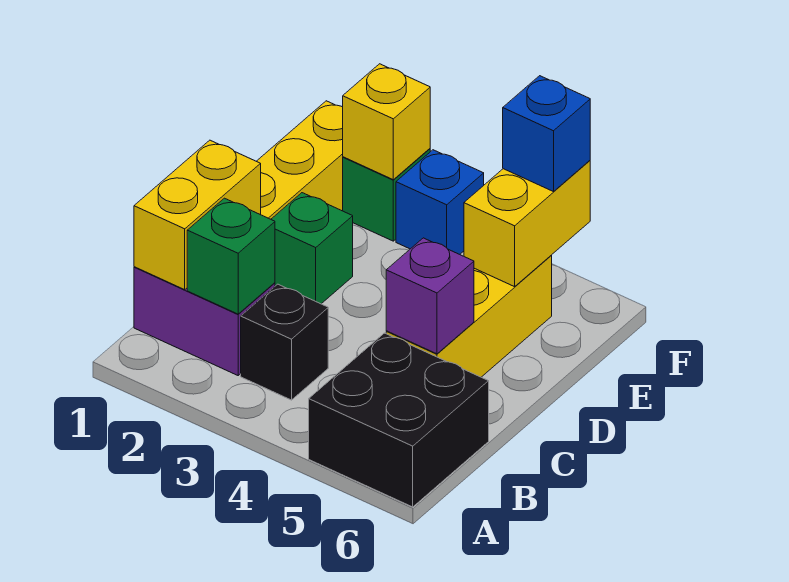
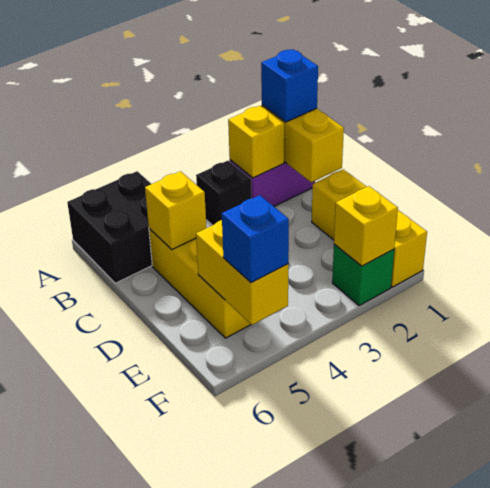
green brick B2 level 2 -> yellow brick B2 level 2
purple brick C5 level 2 -> yellow brick C5 level 2
green brick D2 level 1 -> none
blue brick F3 level 1 -> blue brick B1 level 3

